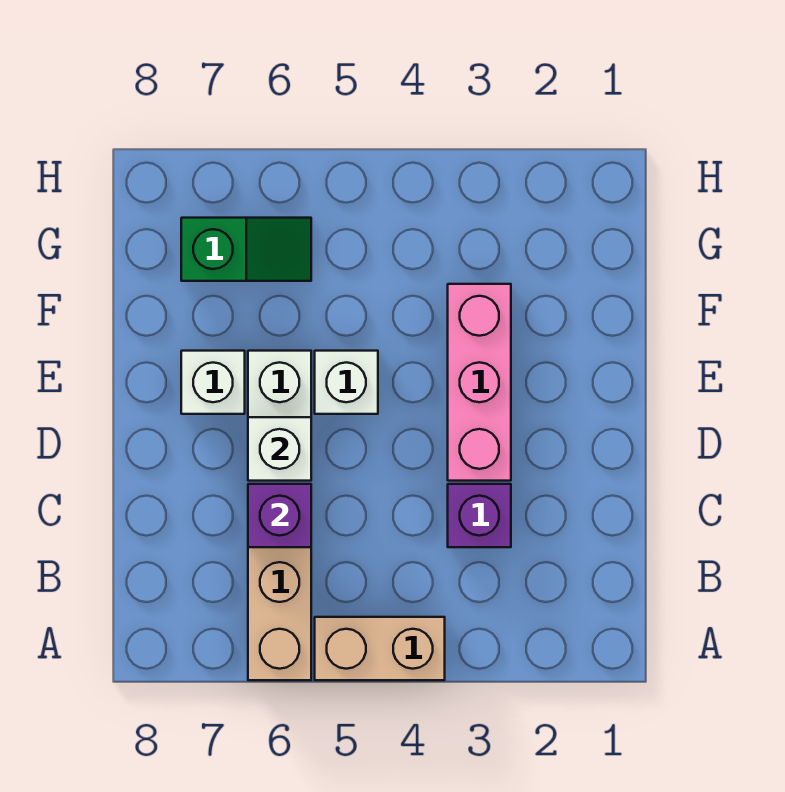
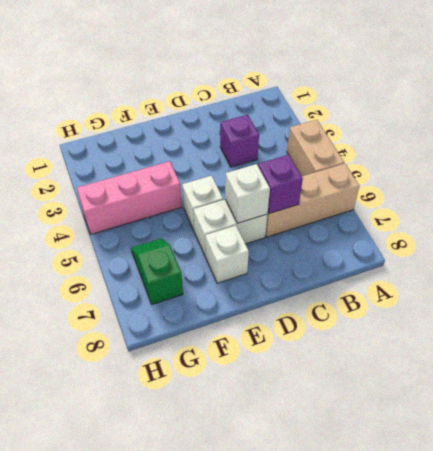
pink brick D3:F3 level 1 -> pink brick F4:H4 level 1

